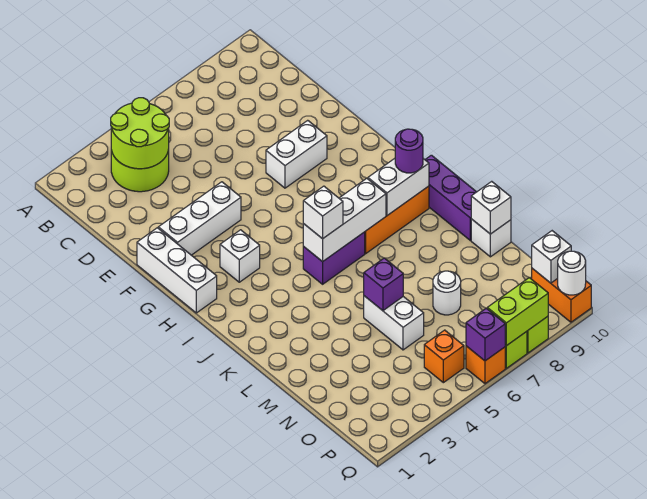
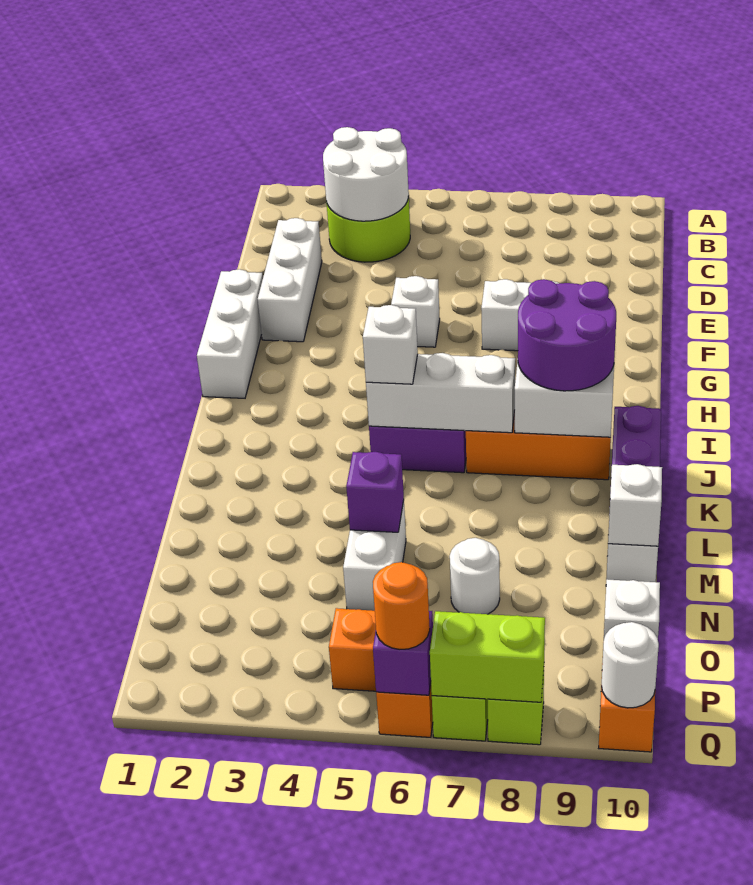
lime round brick B3:C4 level 2 -> white round brick B3:C4 level 2
white brick F2:F4 level 1 -> white brick D2:F2 level 1
white brick H3 level 1 -> white brick F5 level 1
purple round brick J9 level 3 -> purple round brick I8:J9 level 3
none -> orange round brick Q6 level 3

